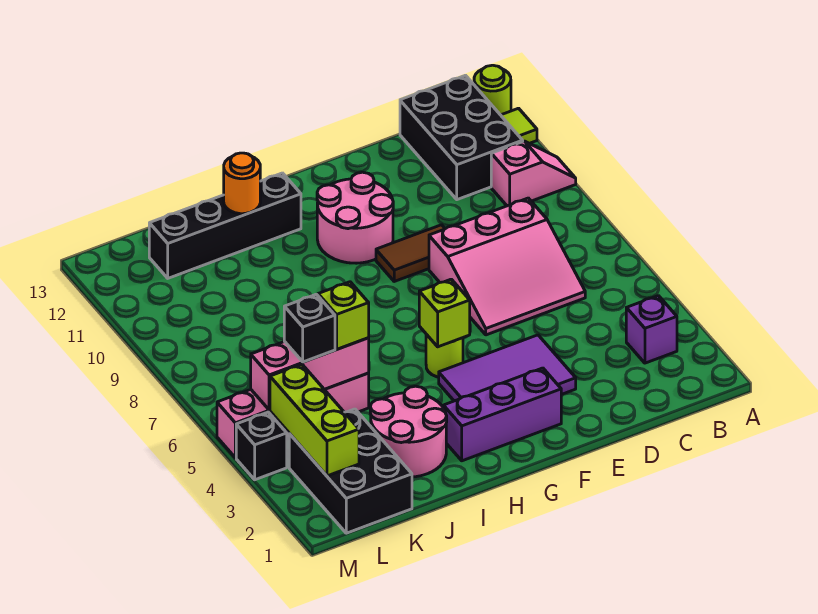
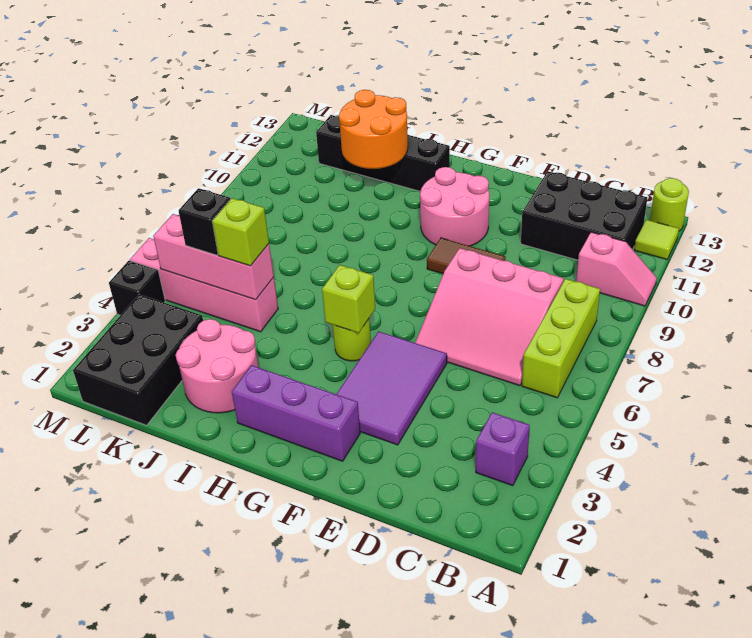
black brick B11:C13 level 1 -> black brick B11:D12 level 1
purple tile E3:G4 level 1 -> purple tile E3:F5 level 1
orange round brick I12 level 2 -> orange round brick I11:J12 level 2
lime brick L2:L4 level 2 -> lime brick B6:B8 level 1

